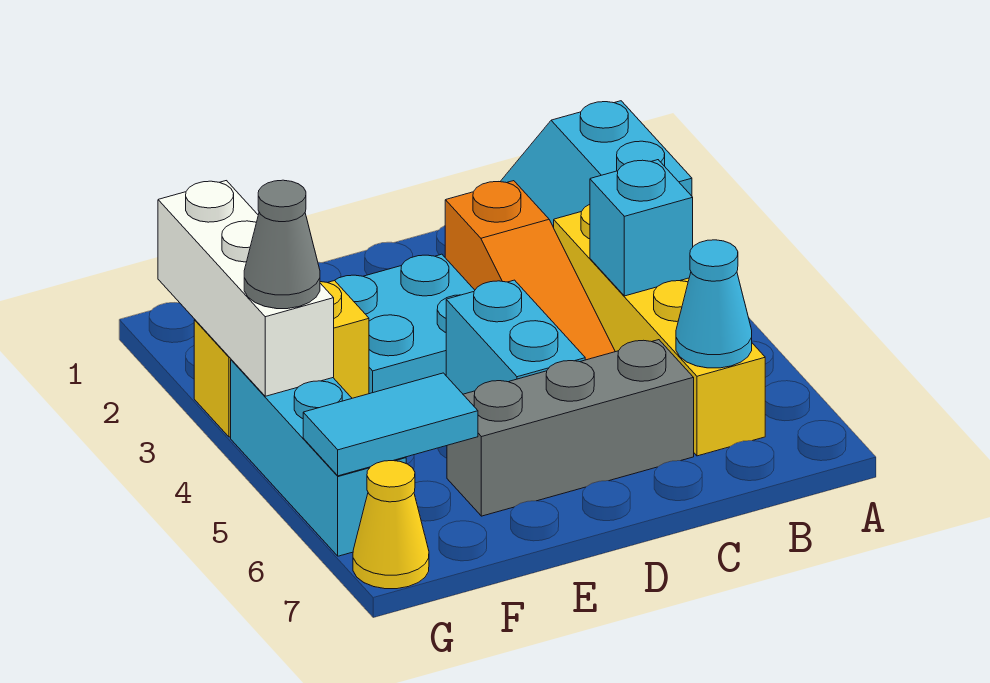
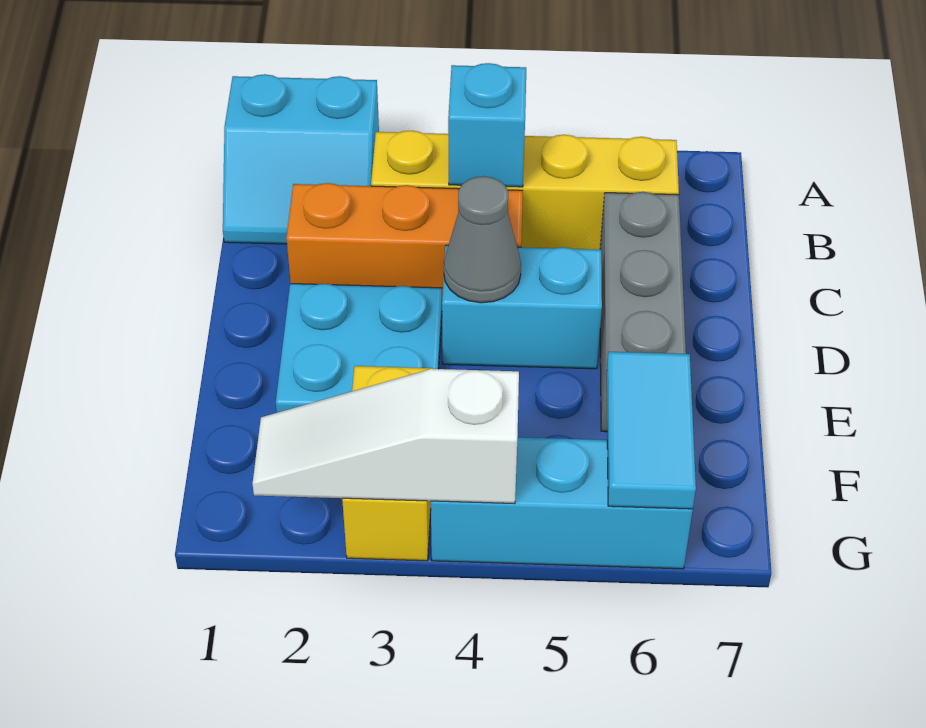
cyan cone B6 level 2 -> none
orange slope C2:C4 level 1 top 2 -> orange brick C2:C4 level 1
white brick G2:G4 level 2 -> white slope G2:G4 level 2 top 4
grey cone G4 level 3 -> grey cone D4 level 2
yellow cone G7 level 1 -> none

